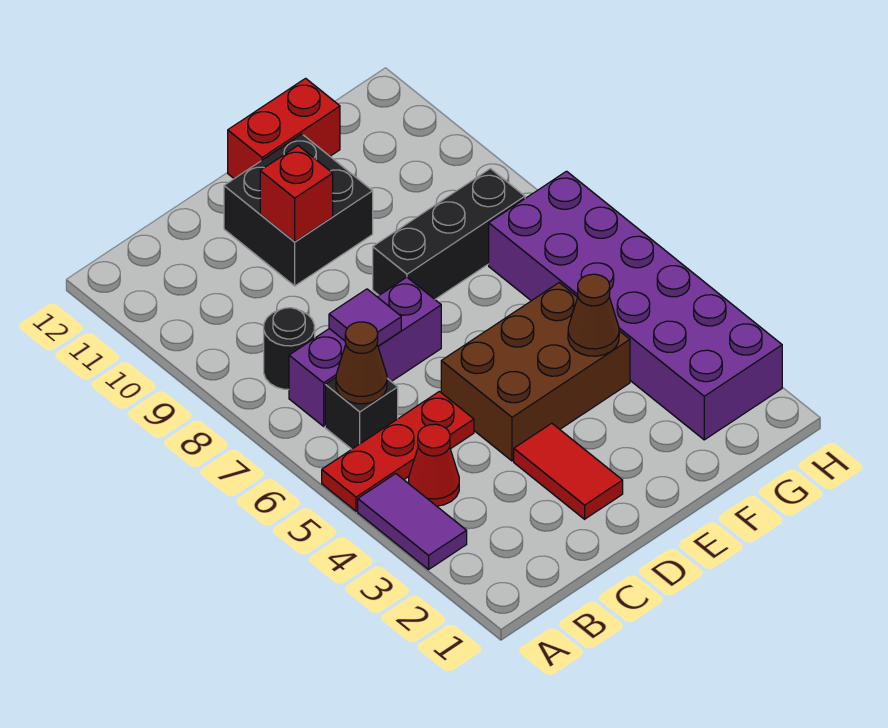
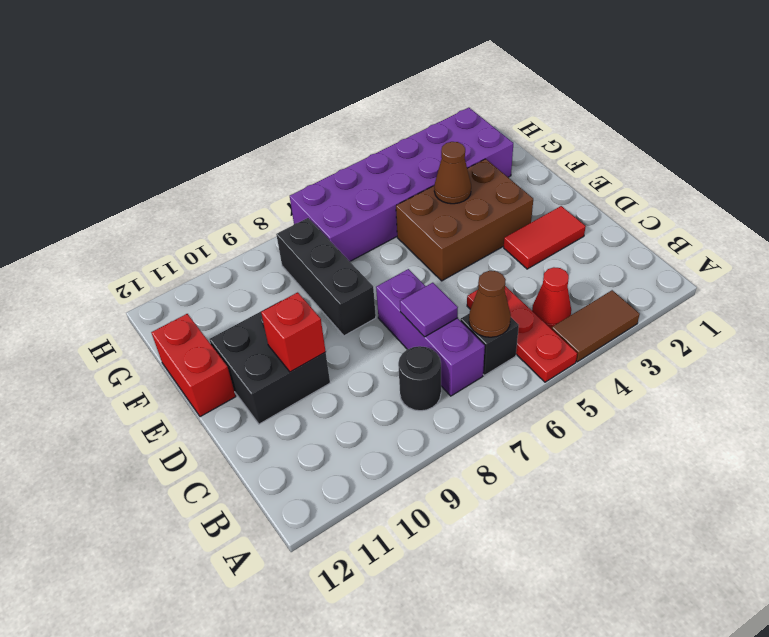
purple tile A3:A4 level 1 -> brown tile A3:A4 level 1
brown brick D4:F5 level 1 -> brown brick E3:F5 level 1

